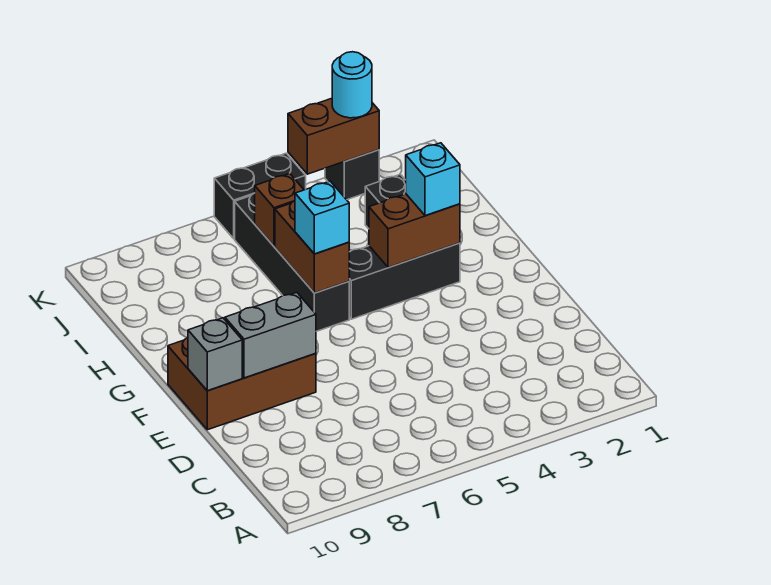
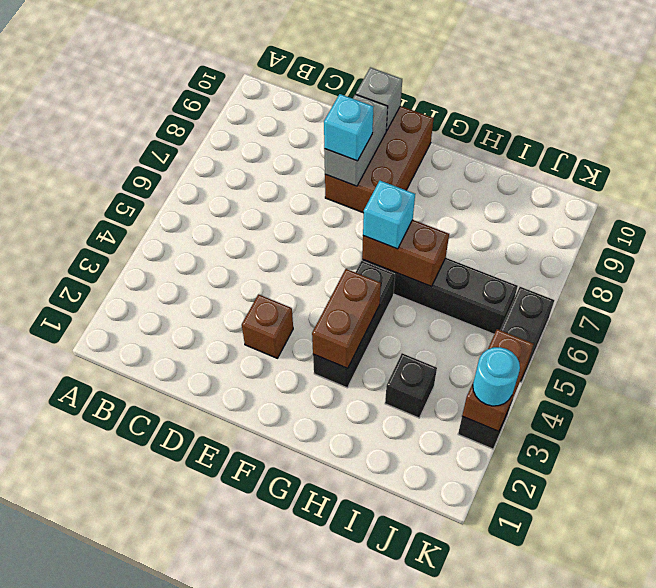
cyan brick G3 level 3 -> cyan brick E8 level 3
brown brick I6 level 2 -> brown brick E3 level 1

